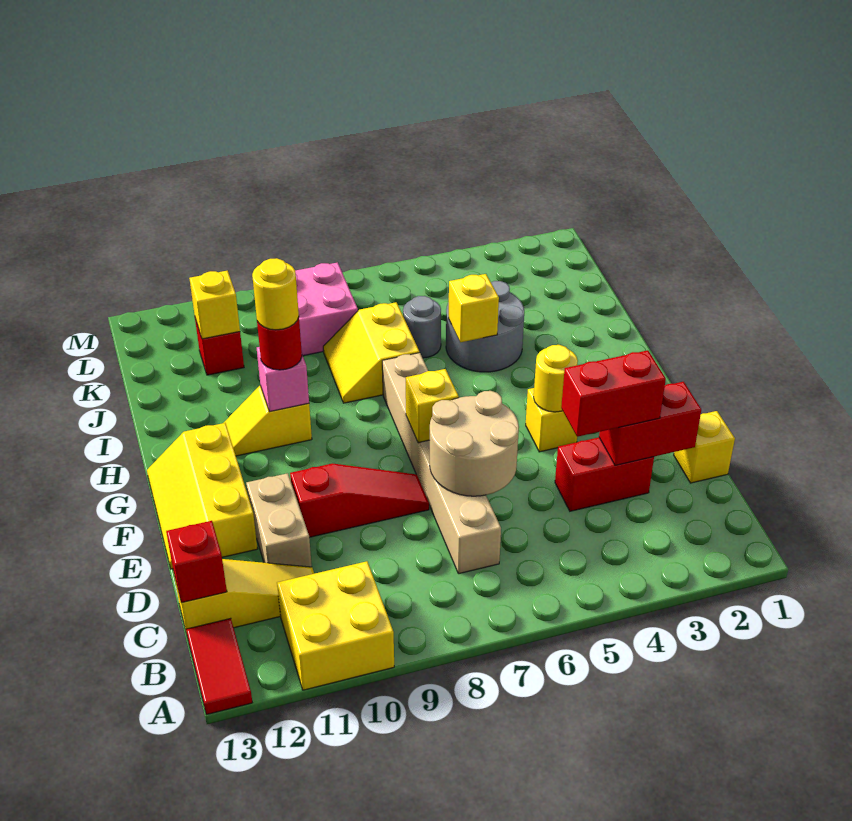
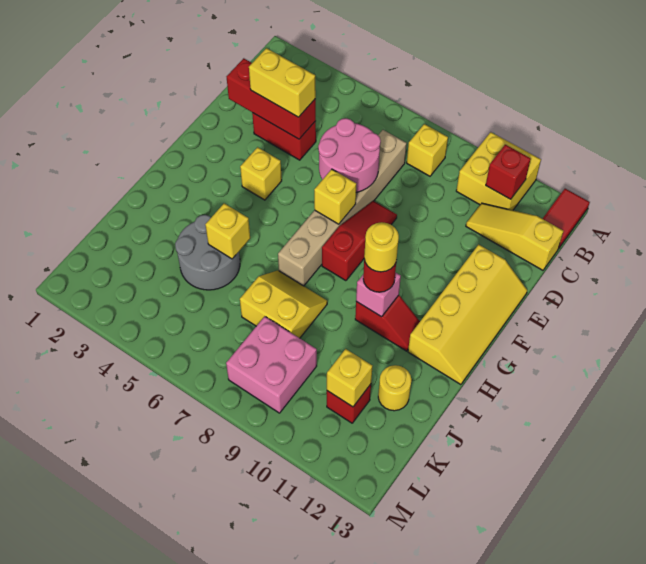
red brick C13 level 2 -> red brick B11 level 2
yellow brick D1 level 1 -> yellow brick B8 level 1
red brick D2:D3 level 2 -> red brick D2:D4 level 2
red brick D3:D4 level 3 -> yellow brick D3:D4 level 3
tan round brick D6:E7 level 2 -> pink round brick D6:E7 level 2
tan brick D11:E11 level 1 -> none
red slope E8:E10 level 1 top 10 -> red slope E8:G8 level 1 top G
yellow slope E12:G13 level 1 top 12 -> yellow slope E12:H13 level 1 top 12
yellow round brick F4 level 2 -> yellow round brick J12 level 1
yellow slope H10:H11 level 1 top 10 -> red slope H10:H11 level 1 top 10
yellow slope I7:J8 level 1 top 7 -> yellow slope I7:J8 level 1 top J
grey round brick J6 level 1 -> none

